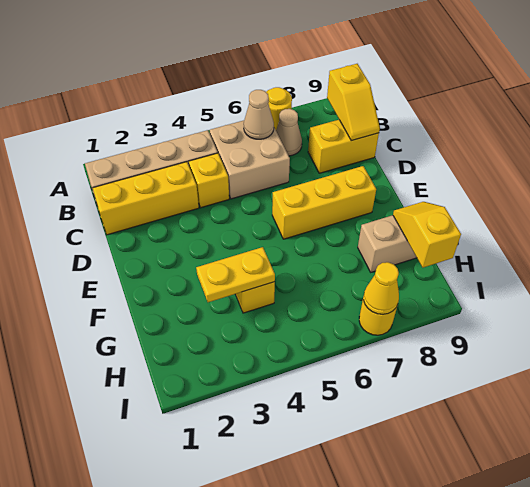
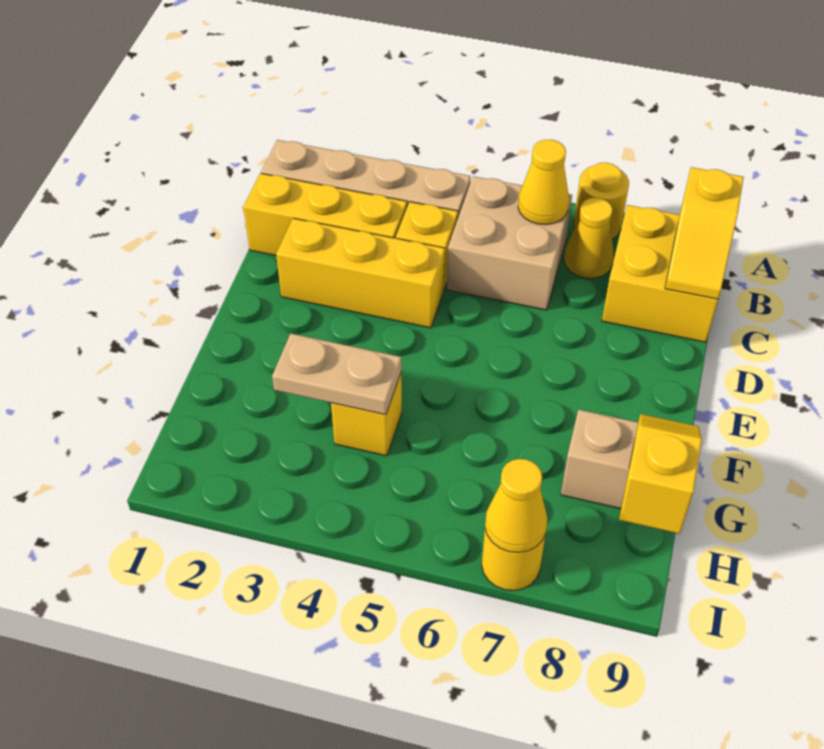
tan cone B6 level 2 -> yellow cone B6 level 2
tan cone B7 level 1 -> yellow cone B7 level 1
yellow brick C8:C9 level 1 -> yellow brick B8:C9 level 1
yellow brick E6:E8 level 1 -> yellow brick D2:D4 level 1
yellow plate G3:G4 level 2 -> tan plate G3:G4 level 2

